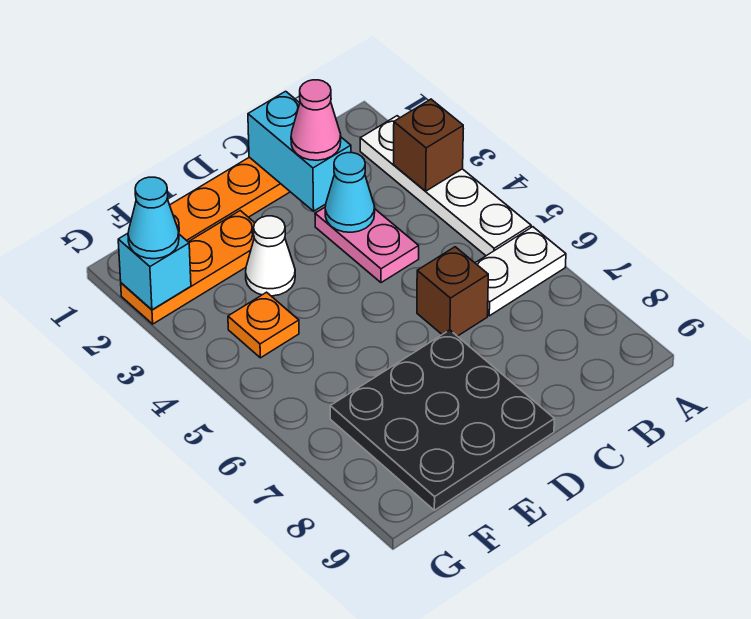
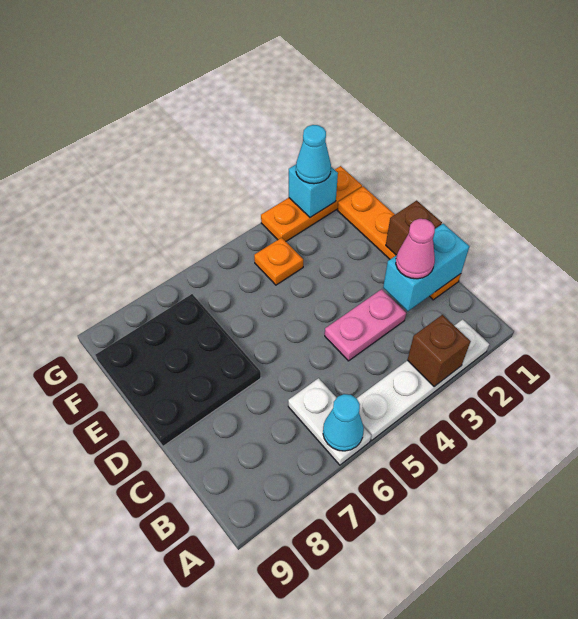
cyan cone C3 level 2 -> cyan cone A6 level 2
brown brick C6 level 1 -> brown brick D1 level 2
orange plate E2:G2 level 1 -> orange plate G1:G3 level 1
white cone E3 level 1 -> none

